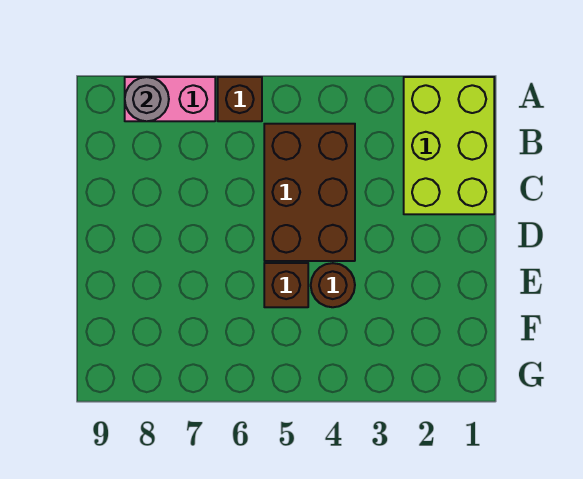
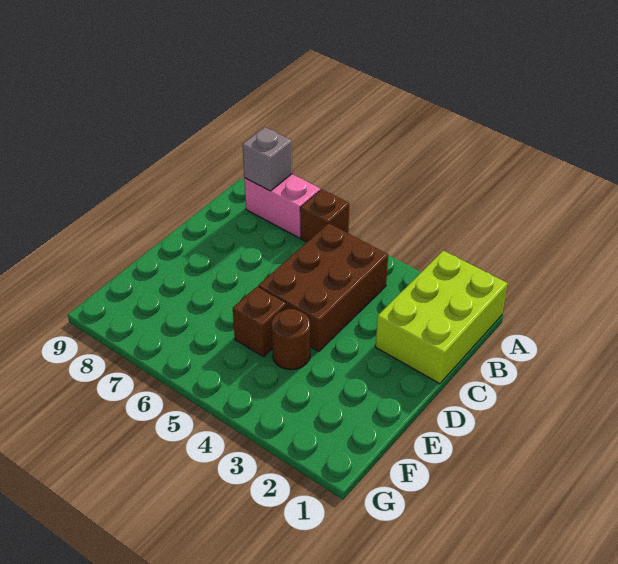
grey round brick A8 level 2 -> grey brick A8 level 2

